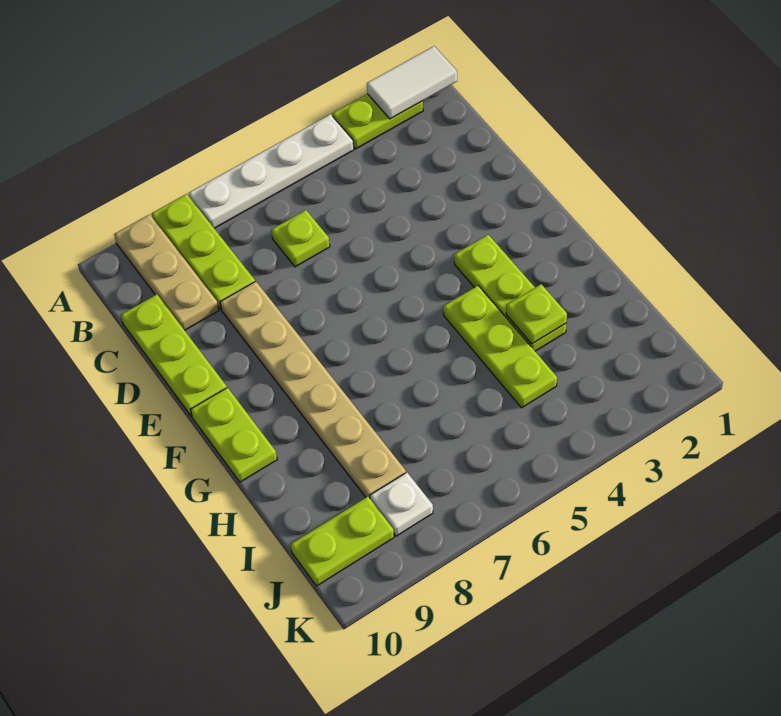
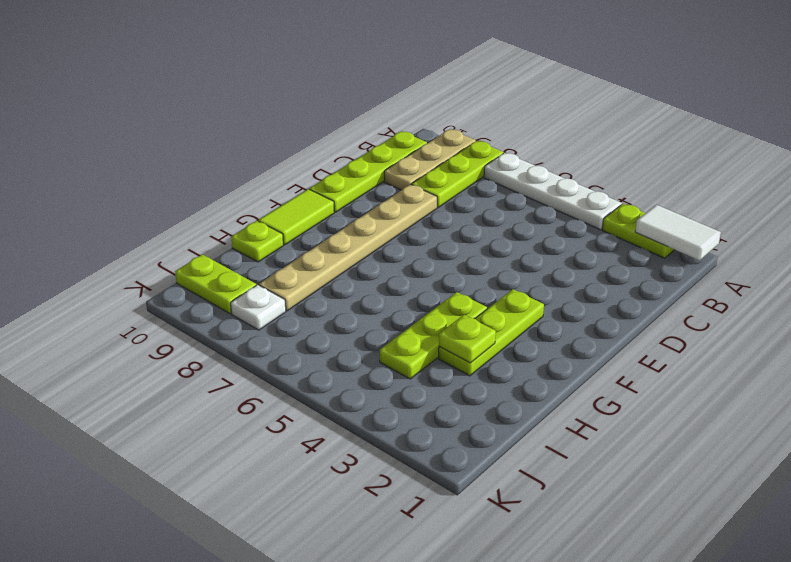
lime plate C6 level 1 -> lime plate H10 level 1
lime plate C10:E10 level 1 -> lime plate B10:E10 level 1
lime plate F10:G10 level 1 -> lime tile F10:G10 level 1

